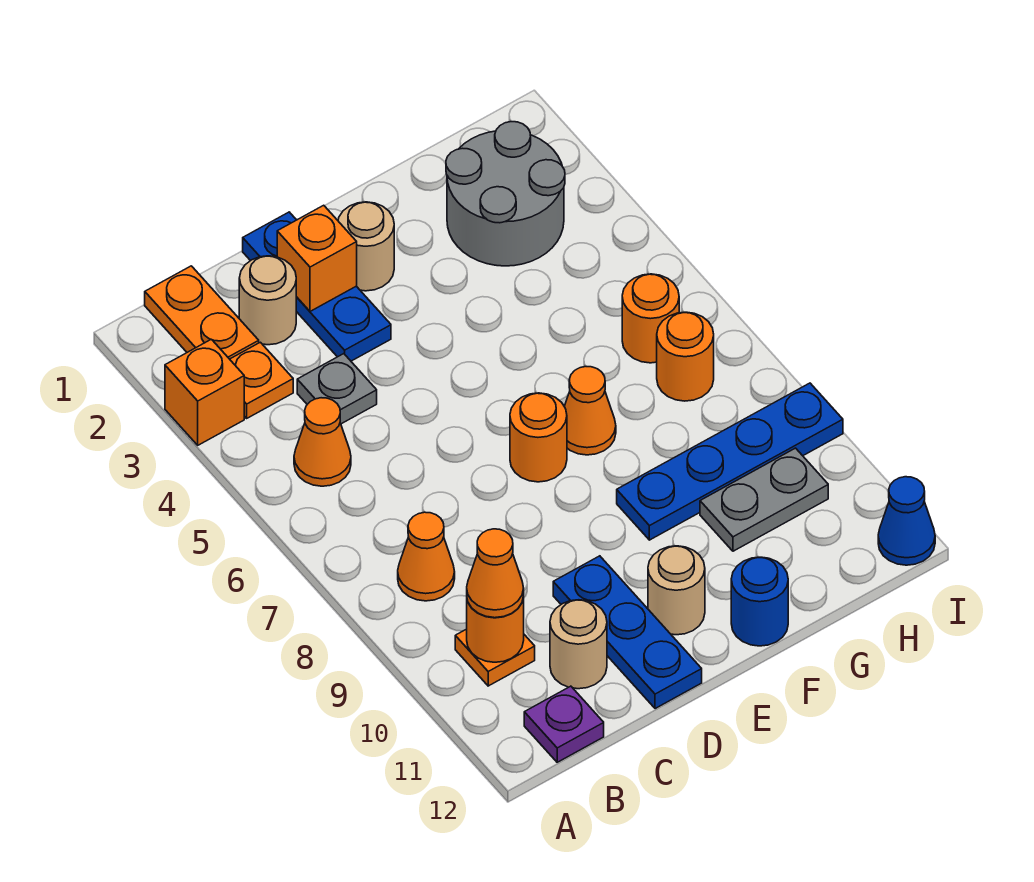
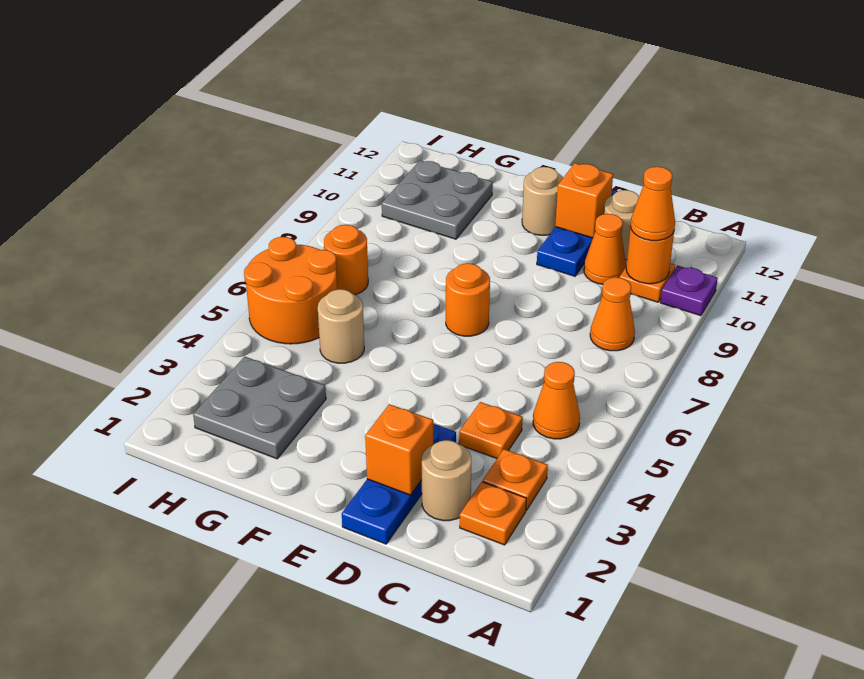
orange brick A3 level 1 -> orange brick D11 level 2
orange plate B1:B2 level 1 -> orange plate B2 level 1
purple plate B12 level 1 -> purple plate A10 level 1
grey plate C4 level 1 -> orange plate C4 level 1
tan round brick E2 level 1 -> tan round brick G5 level 1
orange cone F7 level 1 -> orange cone C10 level 1
blue plate F9:I9 level 1 -> none
blue round brick F12 level 1 -> none
grey round brick G2:H3 level 1 -> grey plate G2:H3 level 1
grey plate G10:H10 level 1 -> grey plate G10:H11 level 1
orange round brick H6 level 1 -> orange round brick H5:I6 level 1
blue cone I12 level 1 -> none

